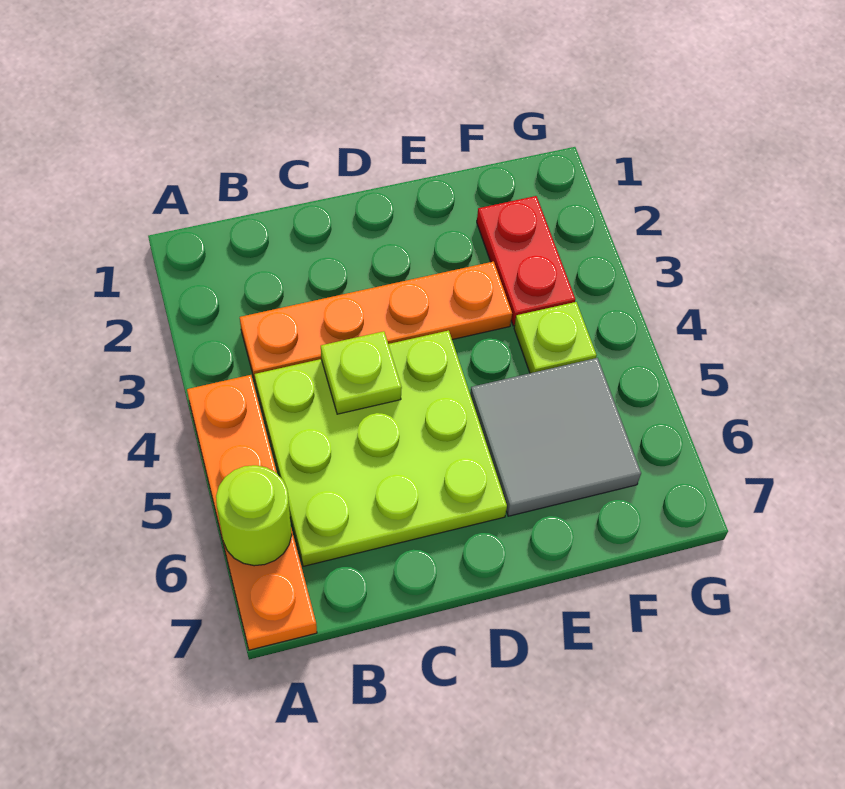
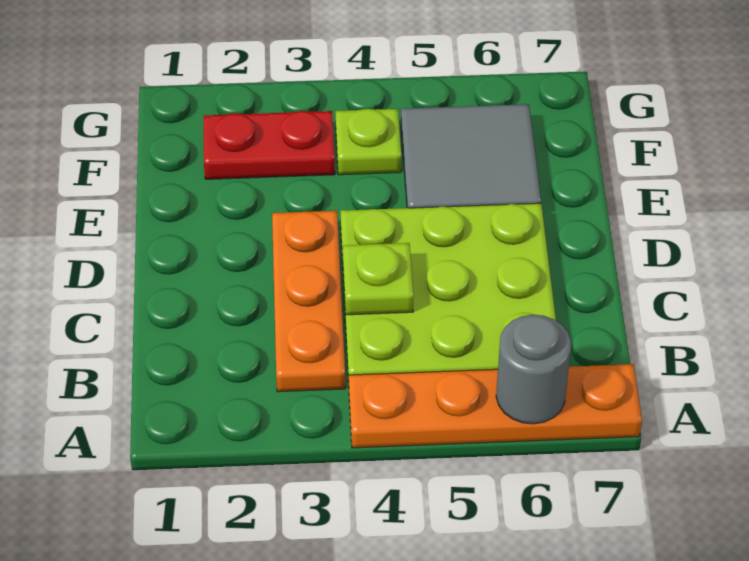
lime round brick A6 level 2 -> grey round brick A6 level 2
orange plate B3:E3 level 1 -> orange plate B3:D3 level 1

